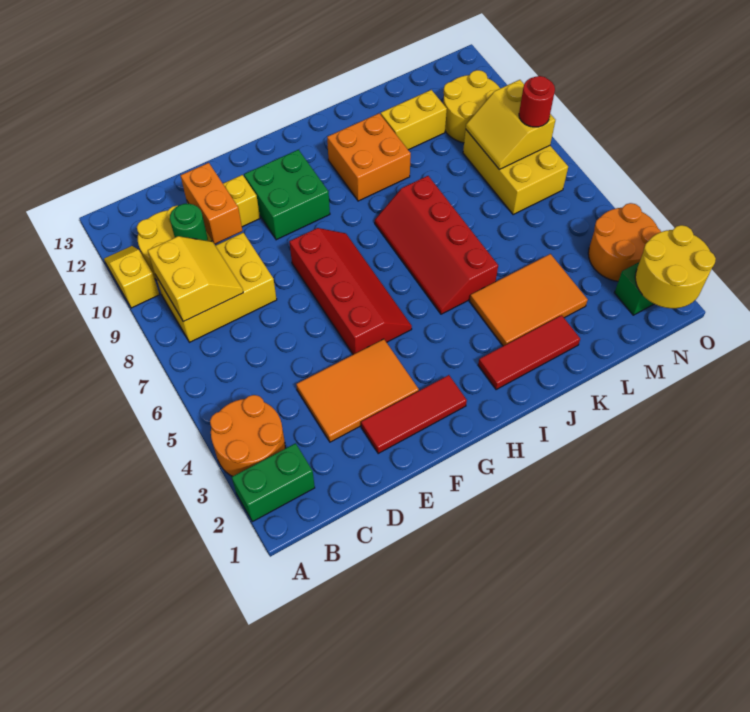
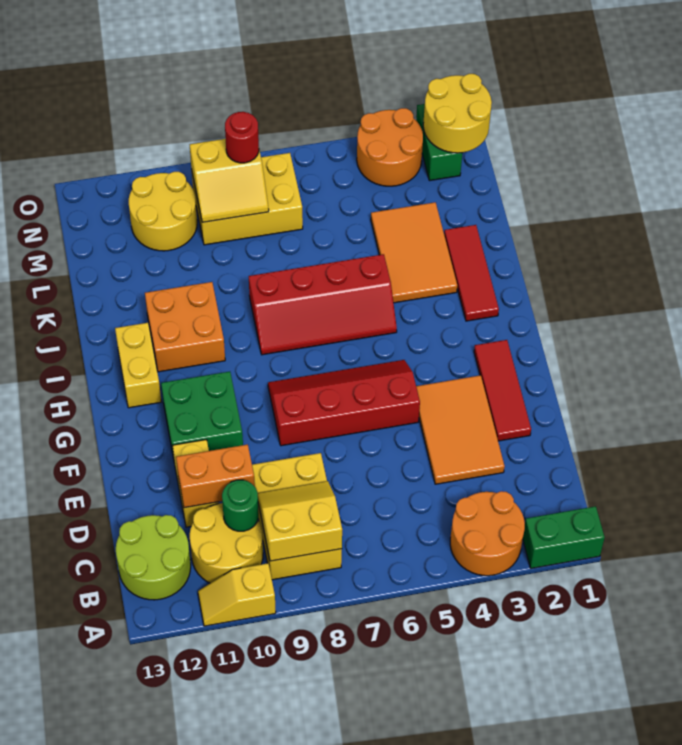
green brick A2:B2 level 1 -> green brick A1:A2 level 1
none -> lime round brick B12:C13 level 1
yellow brick K11:L11 level 1 -> yellow brick H12:I12 level 1

